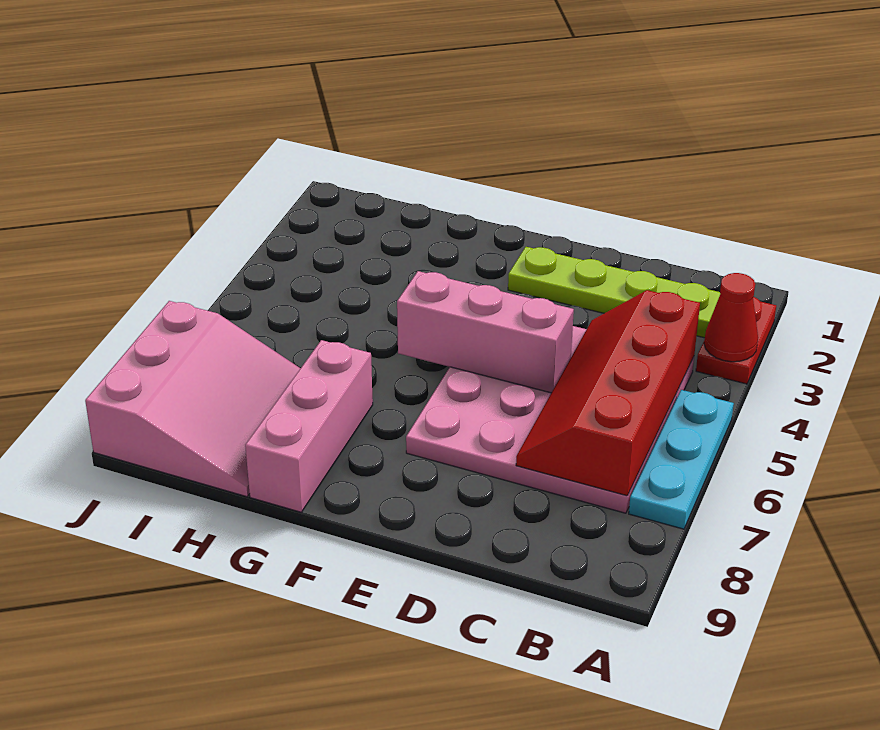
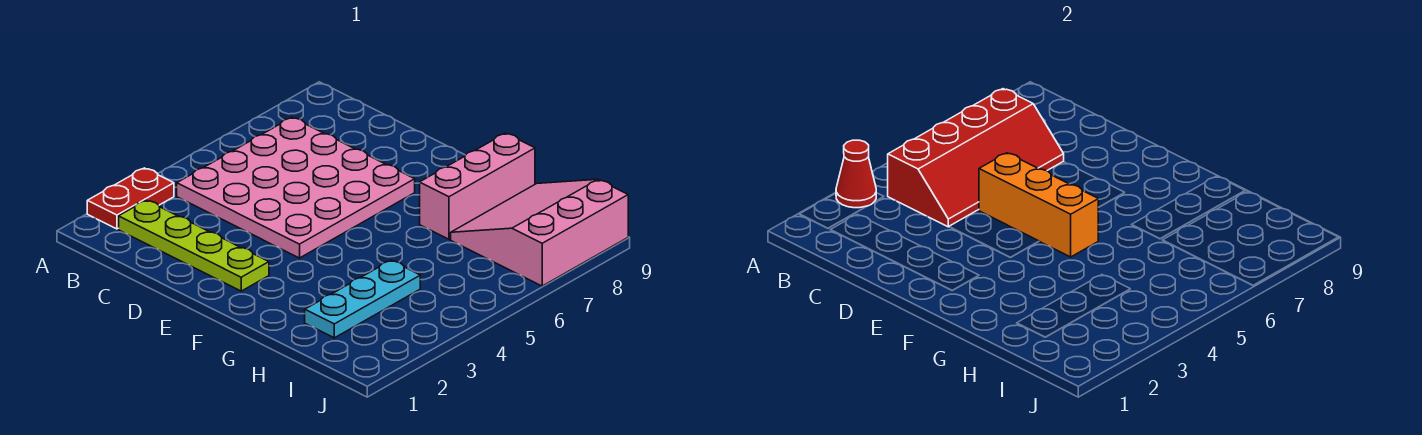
cyan plate A5:A7 level 1 -> cyan plate H2:H4 level 1
pink brick D5:F5 level 2 -> orange brick D5:F5 level 2

